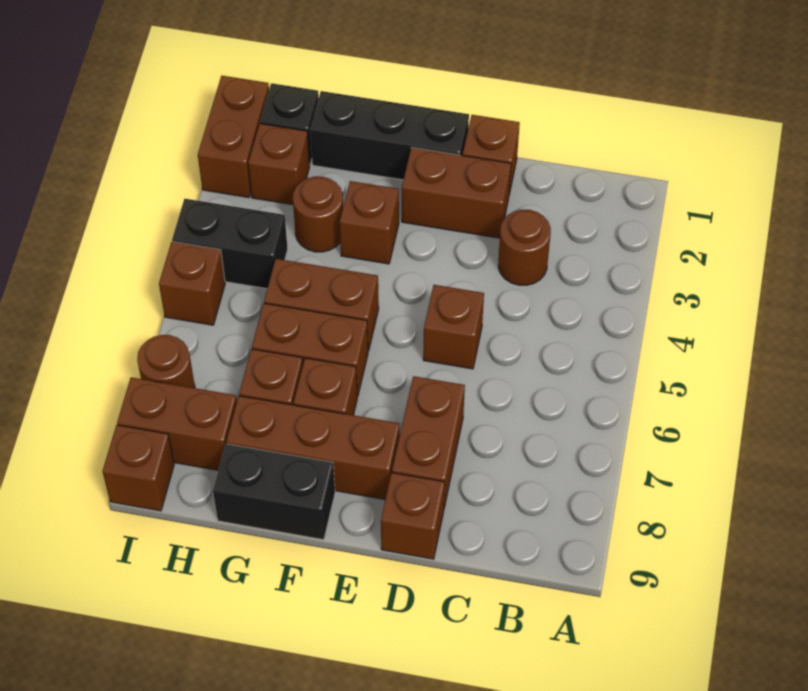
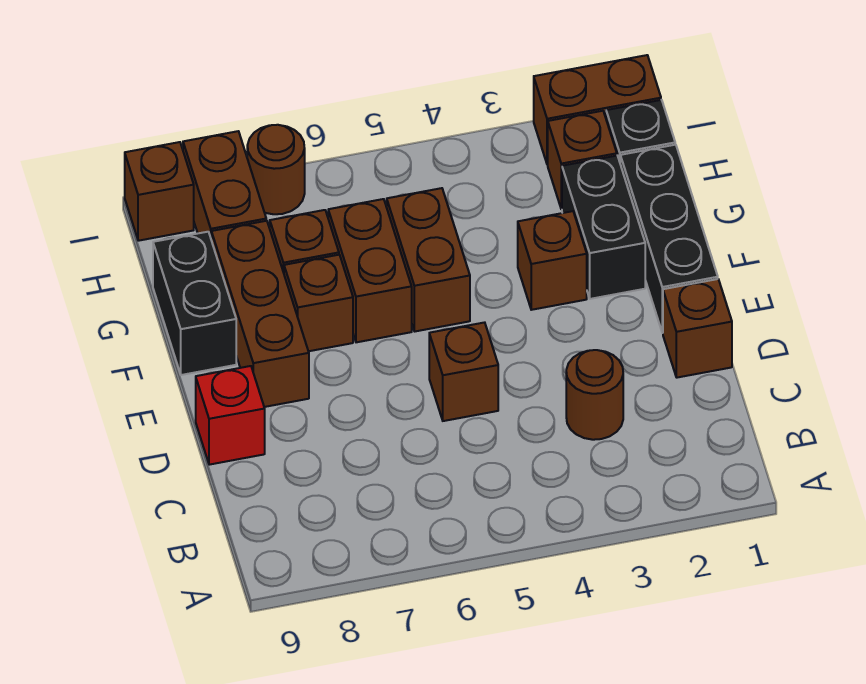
brown brick D2:E2 level 1 -> none
brown brick D7:D8 level 1 -> none
brown brick D9 level 1 -> red brick D9 level 1
brown round brick G3 level 1 -> none
black brick H4:I4 level 1 -> black brick F2:G2 level 1
brown brick I5 level 1 -> none

